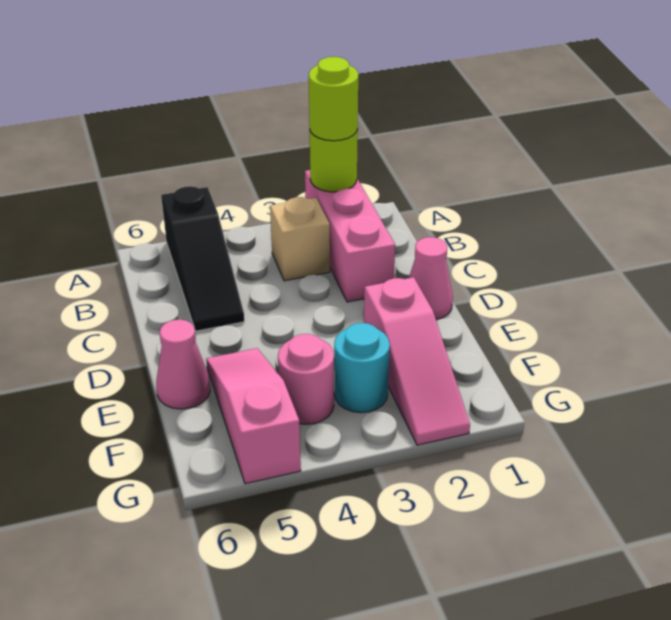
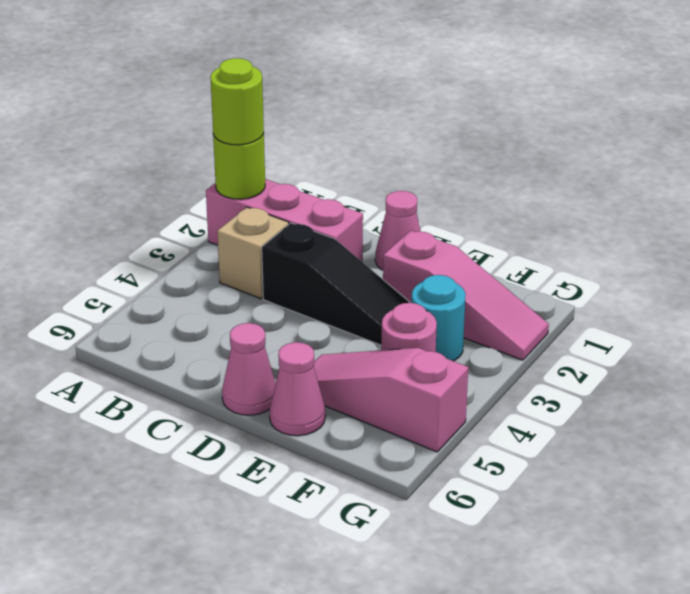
black slope A5:C5 level 1 top A -> black slope C3:E3 level 1 top C
none -> pink cone D6 level 1

